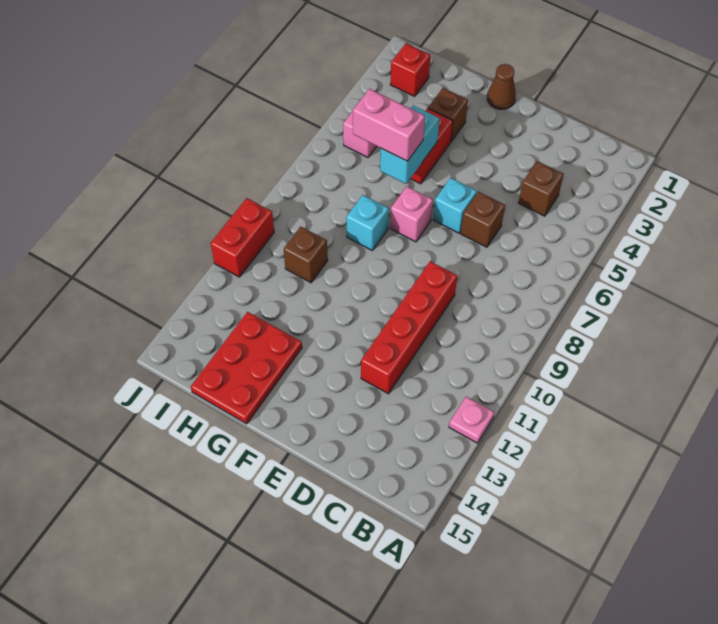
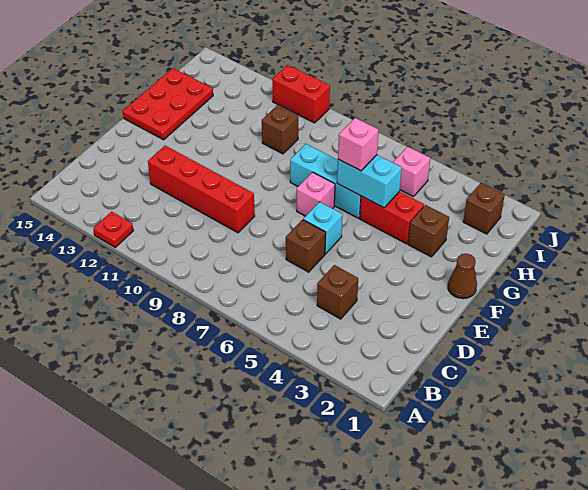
pink plate A12 level 1 -> red plate A12 level 1
pink brick G6:H6 level 3 -> pink brick G6 level 3
cyan brick G8 level 1 -> cyan brick G6:G8 level 1
red plate G13:H15 level 1 -> red plate F14:H15 level 1
red brick I2 level 1 -> brown brick I2 level 1

